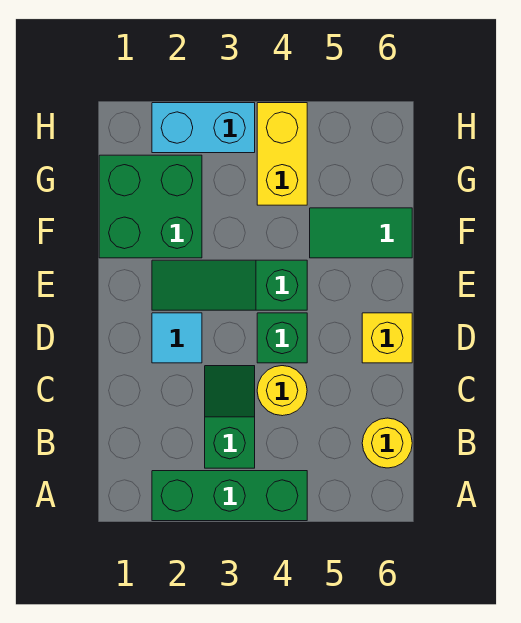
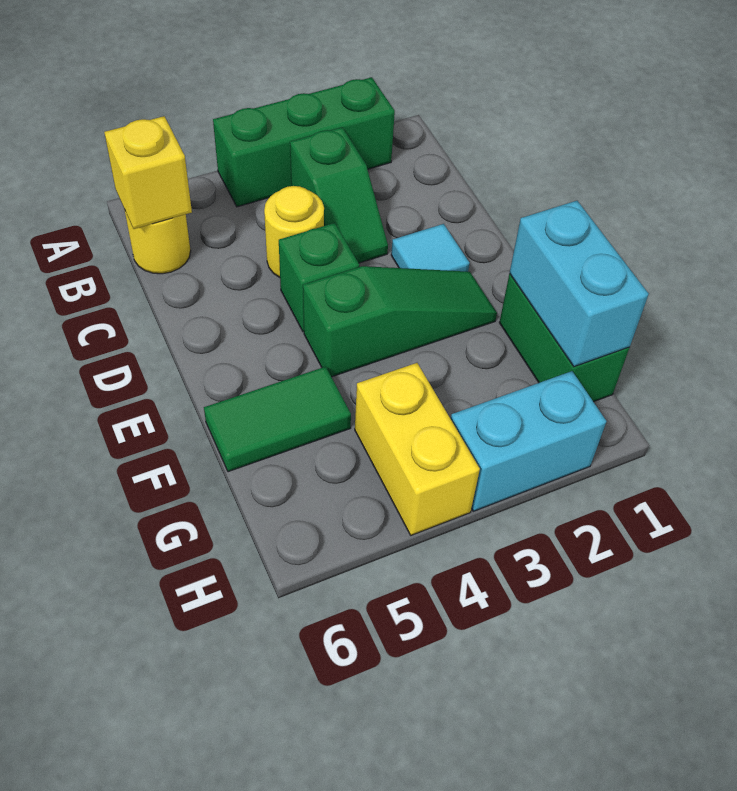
yellow brick D6 level 1 -> yellow brick B6 level 2
green brick F1:G2 level 1 -> green brick F1:G1 level 1
none -> cyan brick F1:G1 level 2

